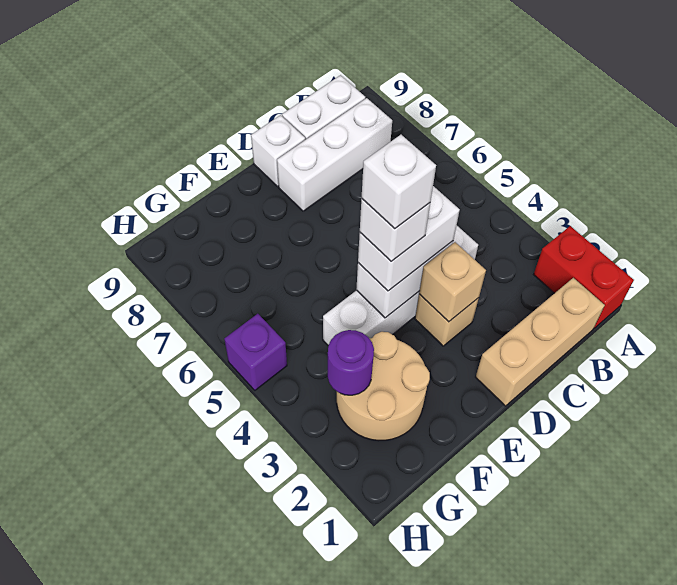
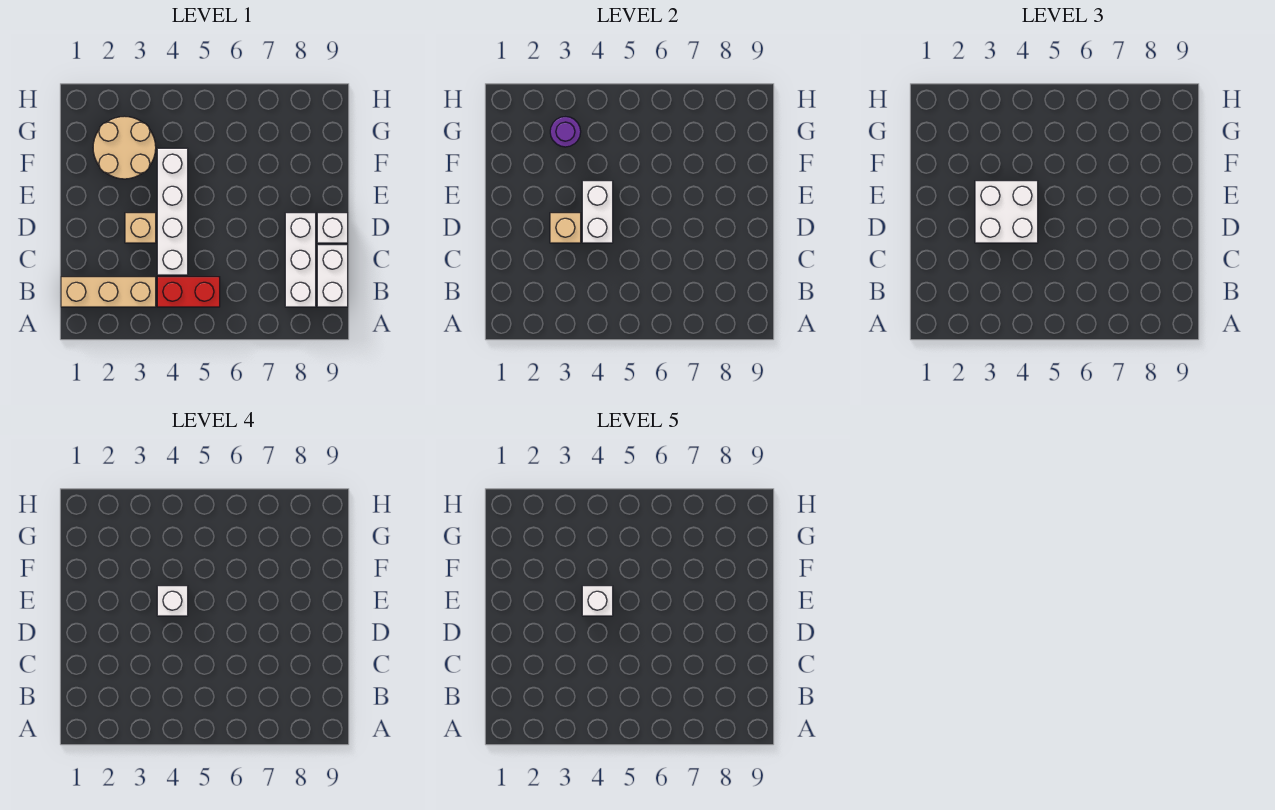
red brick A1:A2 level 1 -> red brick B4:B5 level 1
tan brick B1:D1 level 1 -> tan brick B1:B3 level 1
white brick D4:E4 level 3 -> white brick D3:E4 level 3
purple brick H5 level 1 -> none

